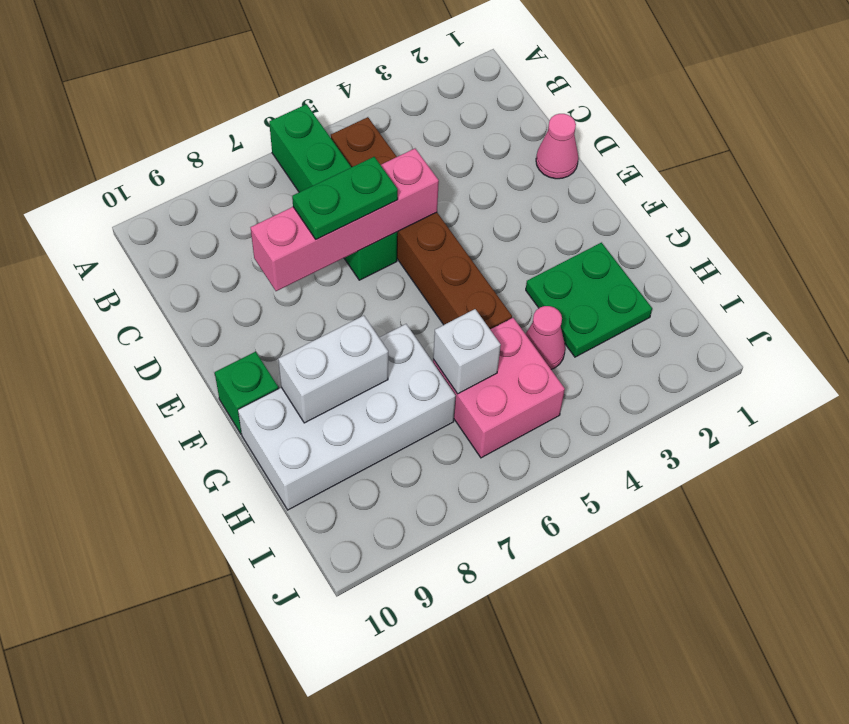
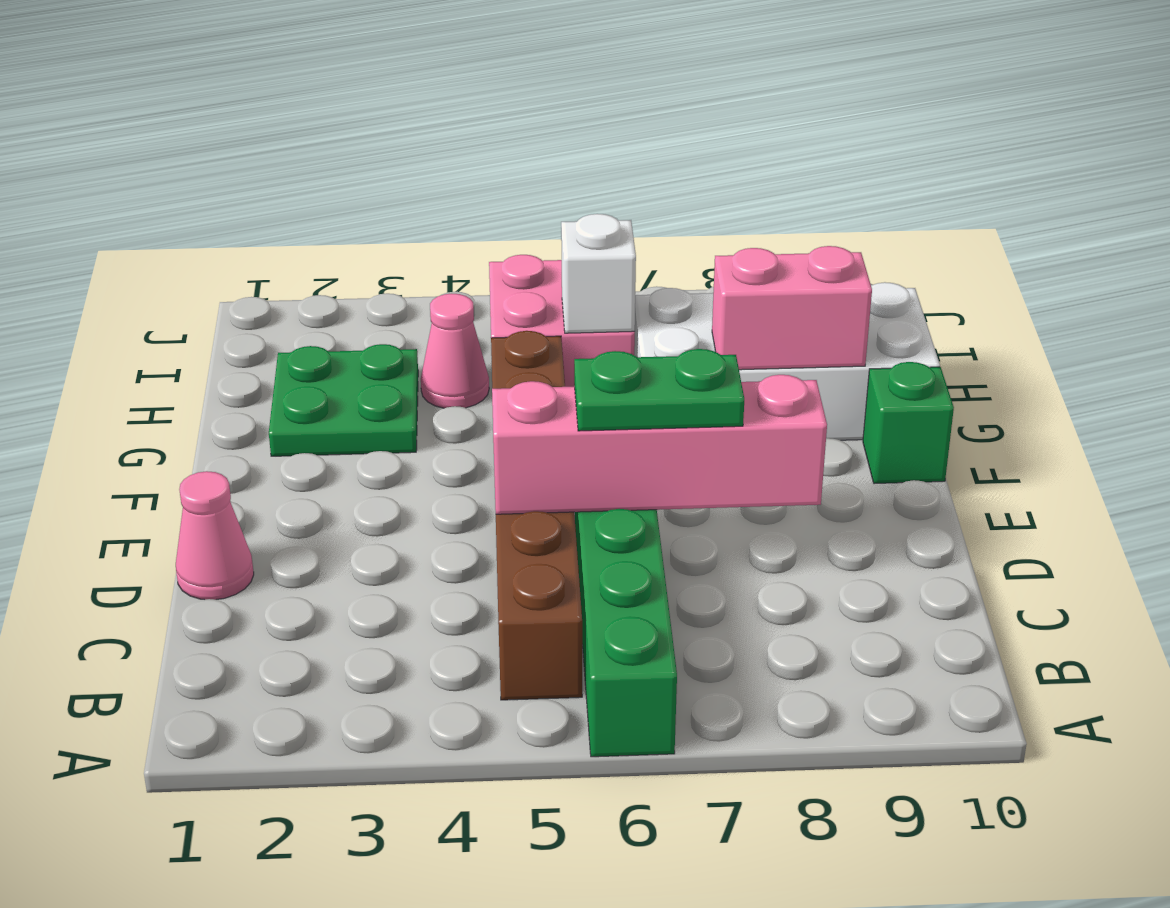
white brick G8:G9 level 2 -> pink brick G8:G9 level 2

